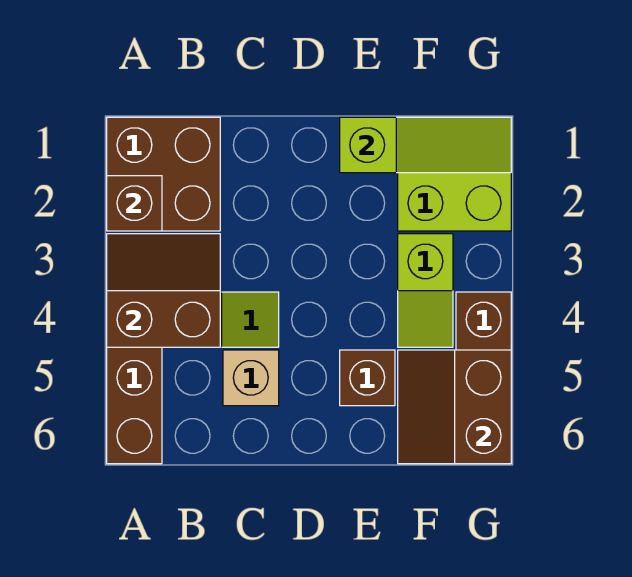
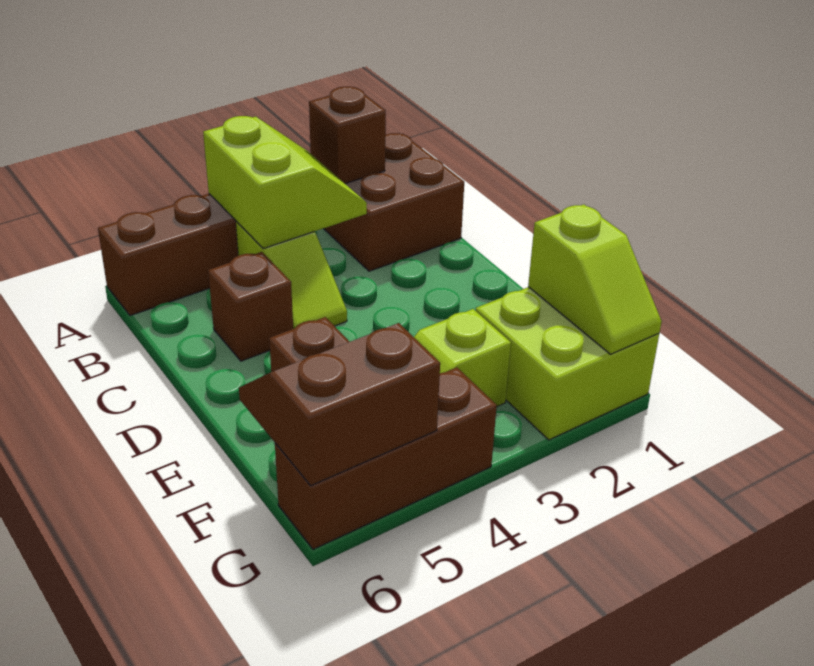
brown slope A3:B4 level 2 top 4 -> lime slope A3:B4 level 2 top 4
tan brick C5 level 1 -> brown brick C5 level 1
lime slope E1:G1 level 2 top E -> lime slope F1:G1 level 2 top F

